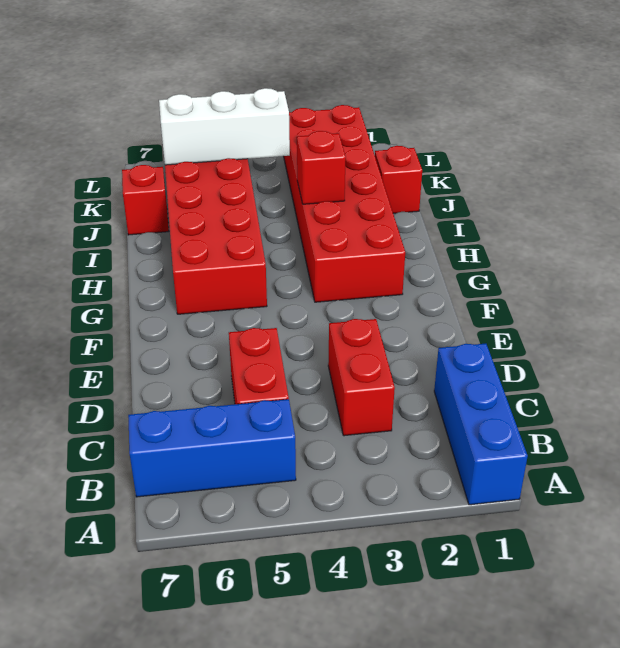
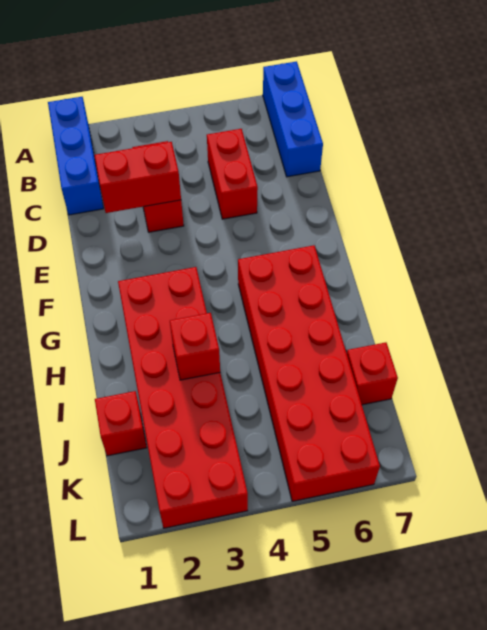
blue brick B5:B7 level 1 -> blue brick A7:C7 level 1
none -> red brick D2:D3 level 2
white brick K4:K6 level 2 -> none

